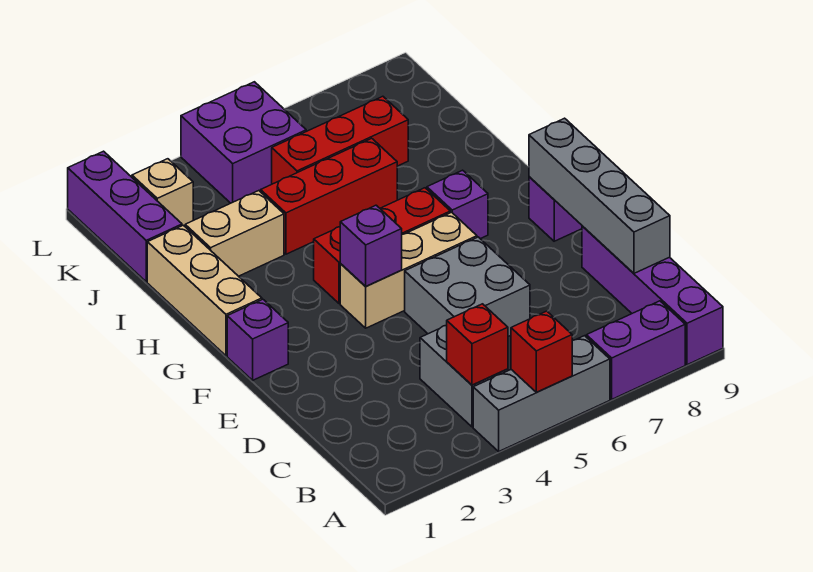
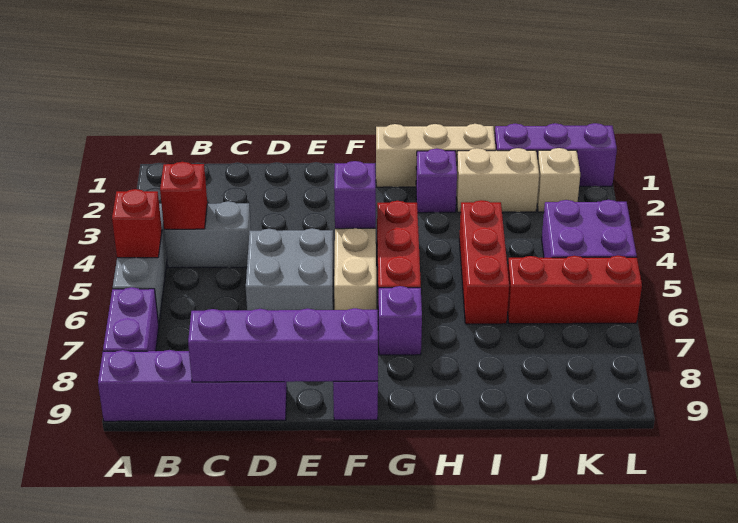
grey brick C9:F9 level 2 -> purple brick C9:F9 level 2
purple brick F1 level 1 -> purple brick H2 level 1
tan brick I2:I3 level 1 -> tan brick I2:J2 level 1
red brick J5:J7 level 1 -> red brick J6:L6 level 1

